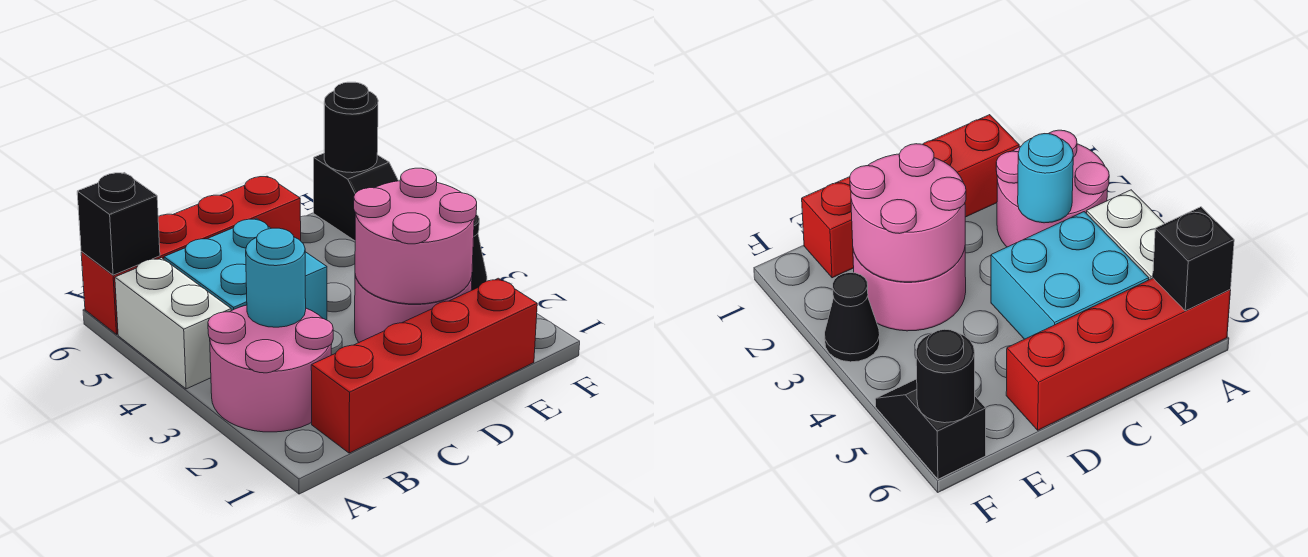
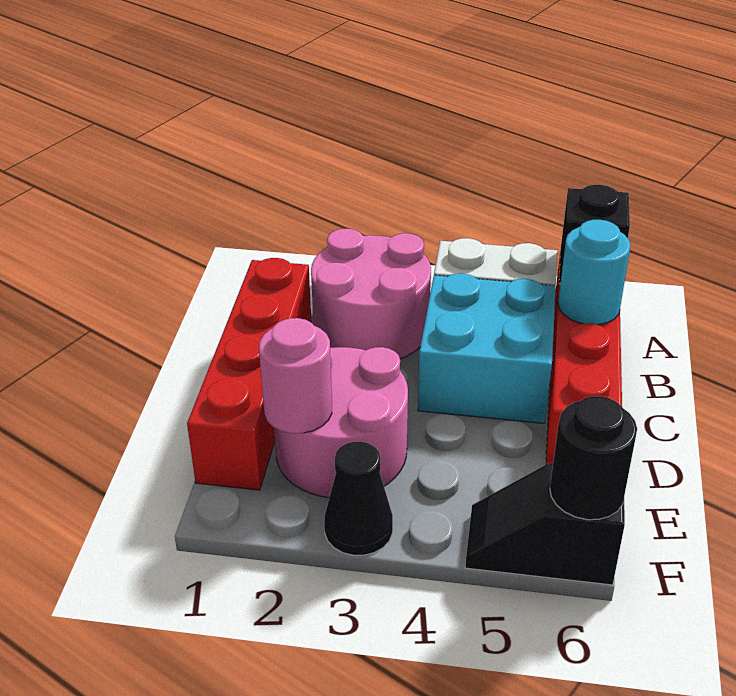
cyan round brick B3 level 2 -> cyan round brick B6 level 2
pink round brick D2:E3 level 2 -> pink round brick E2 level 2

